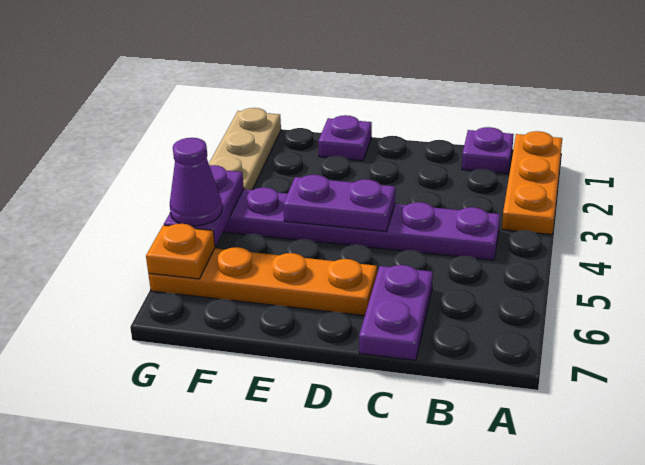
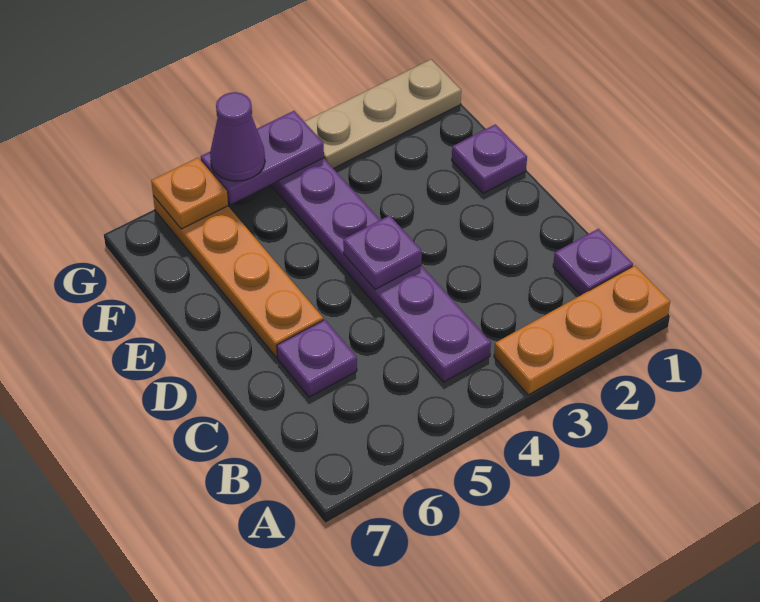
purple plate C6:C7 level 1 -> purple plate C6 level 1
purple plate D4:E4 level 2 -> purple plate D4 level 2

